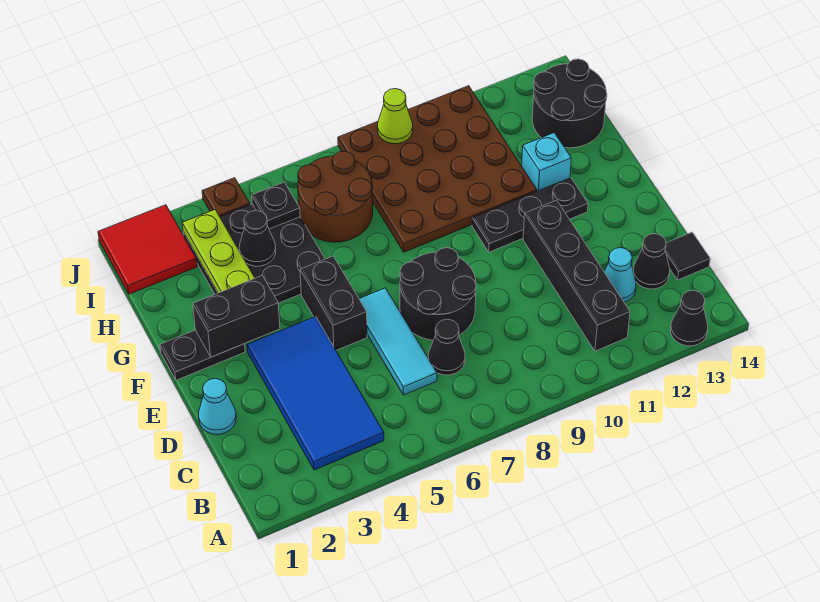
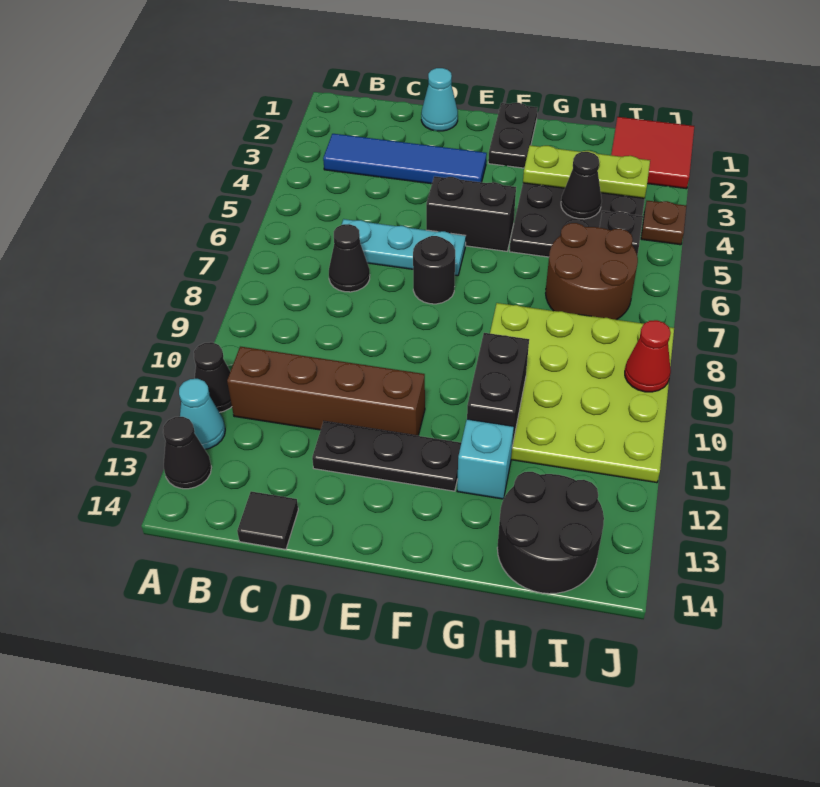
blue tile B3:E4 level 1 -> blue tile B3:E3 level 1
black brick B11:E11 level 1 -> brown brick B11:E11 level 1
cyan tile C6:E6 level 1 -> cyan plate C6:E6 level 1
cyan cone C12 level 1 -> cyan cone A12 level 1
black cone C13 level 1 -> black cone A11 level 1
black round brick D7:E8 level 1 -> black round brick E7 level 1
black brick F2:F3 level 2 -> black brick G10:G11 level 2
black plate F10:F12 level 1 -> black plate D12:F12 level 1
brown plate G8:J11 level 1 -> lime plate G8:J11 level 1
lime cone J9 level 2 -> red cone J9 level 2

